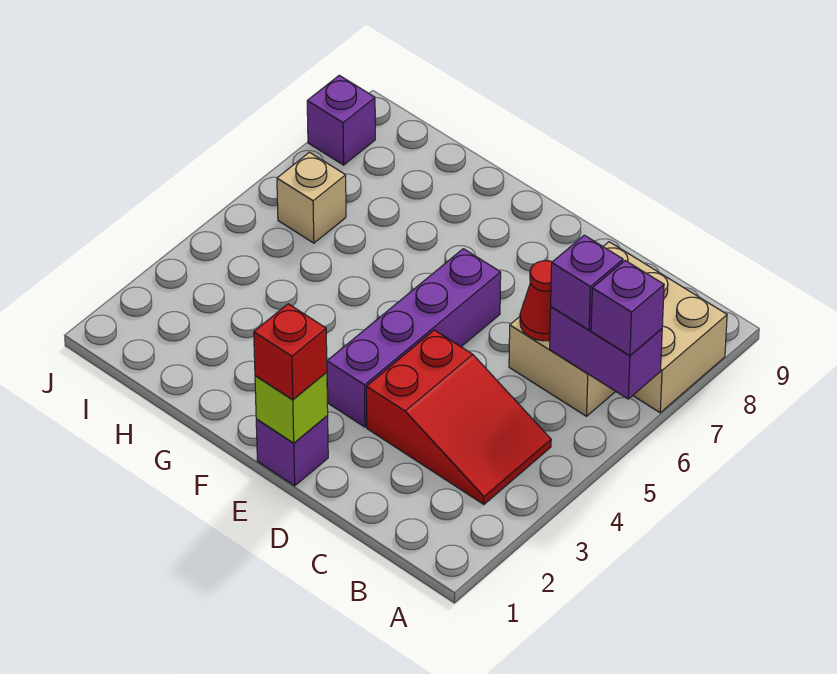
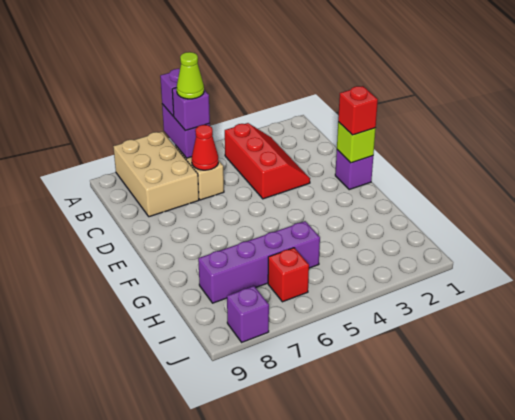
red slope B3:D4 level 1 top D -> red slope B3:D4 level 1 top 4
none -> lime cone B6 level 4
purple brick E3:E6 level 1 -> purple brick H5:H8 level 1
tan brick I6 level 1 -> red brick I6 level 1

